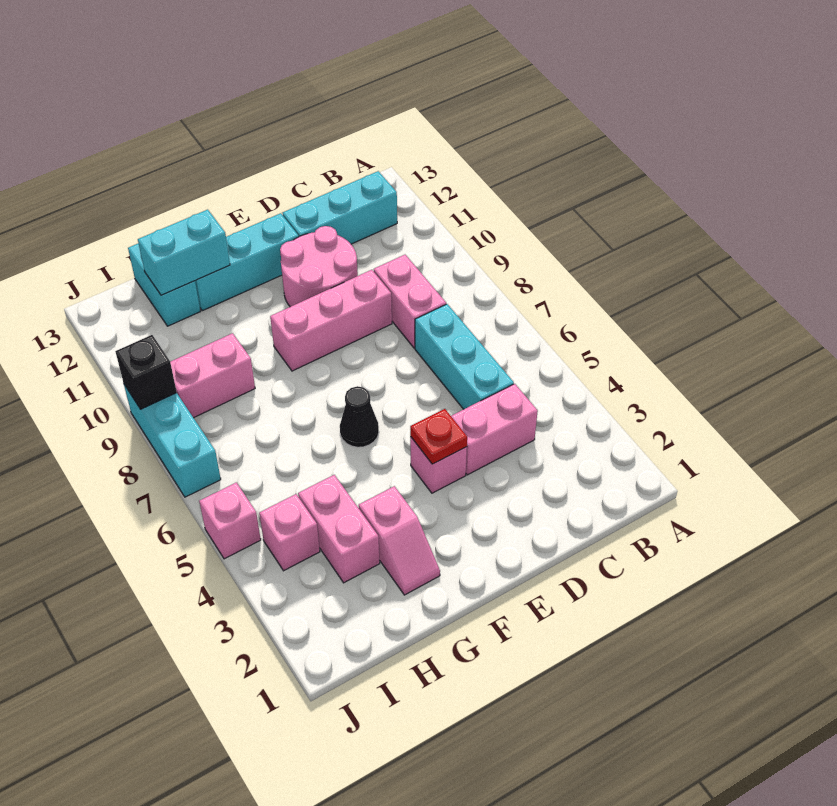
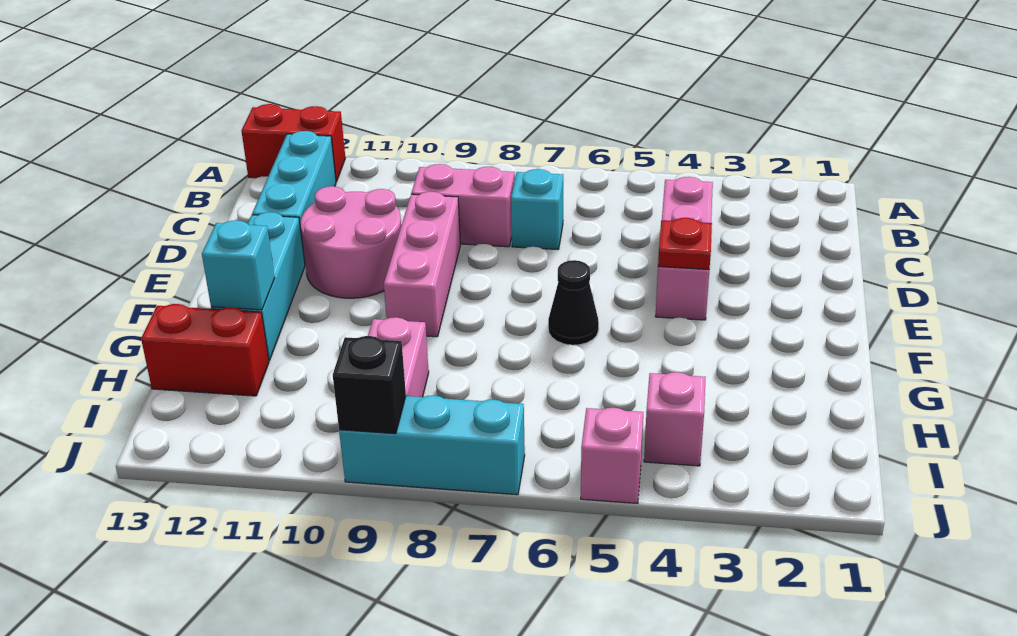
none -> red brick A12:A13 level 1
cyan brick C5:C7 level 1 -> cyan brick C7 level 1
pink slope G2:G3 level 1 top 3 -> none
cyan brick G12:H12 level 2 -> cyan brick G12 level 2
pink brick H3:H4 level 1 -> none
cyan brick H12:H13 level 1 -> red brick H12:H13 level 1

